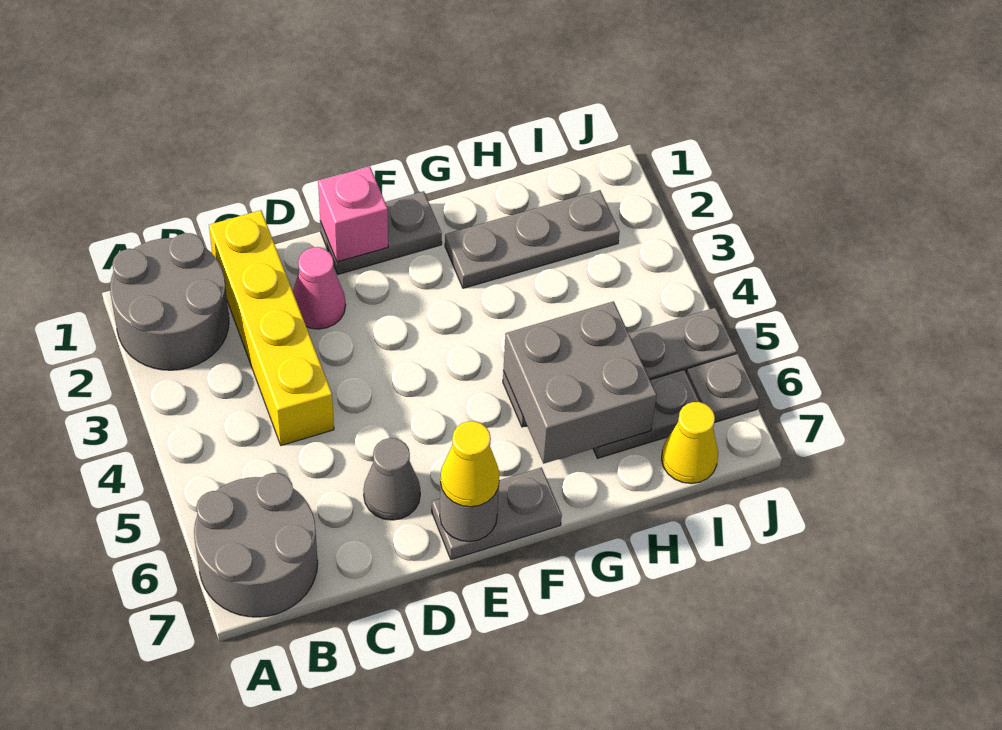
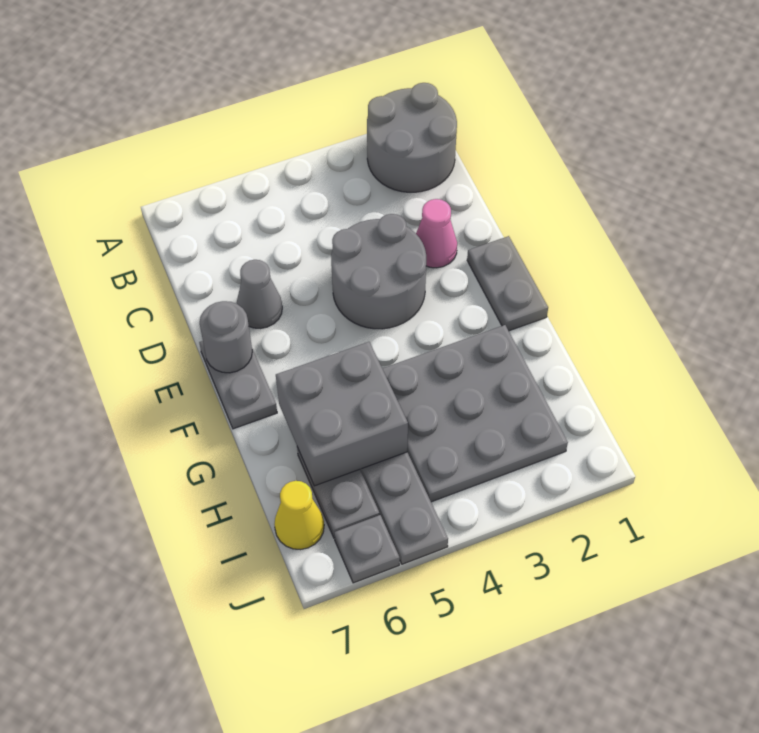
grey round brick A6:B7 level 1 -> grey round brick D3:E4 level 1
yellow brick C1:C4 level 1 -> none
pink brick E1 level 2 -> none
yellow cone E7 level 3 -> none
grey plate G2:I2 level 1 -> grey plate G2:I4 level 1

